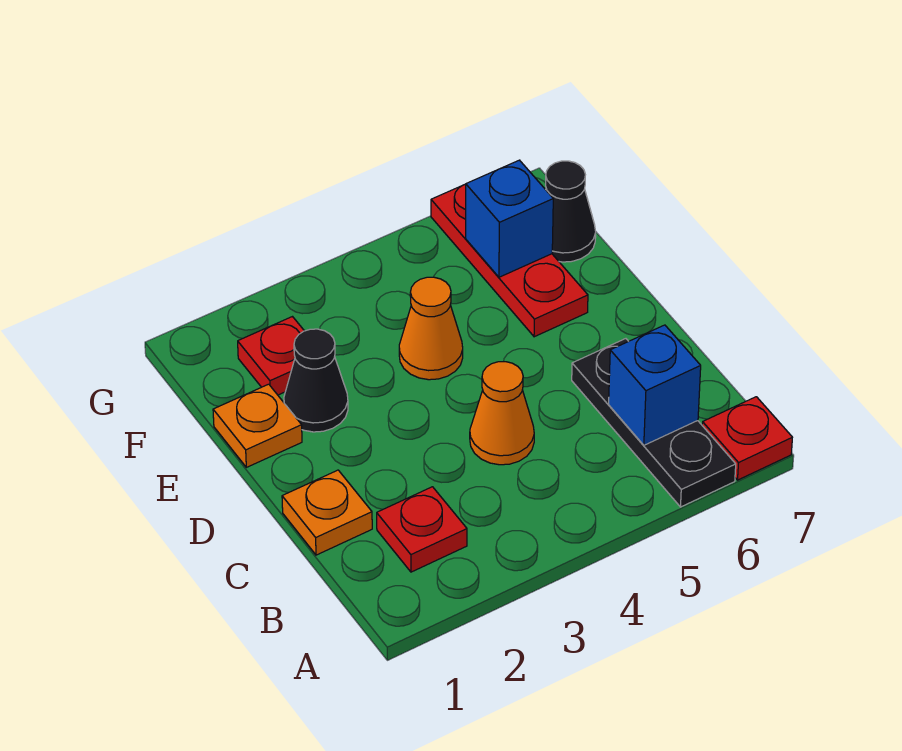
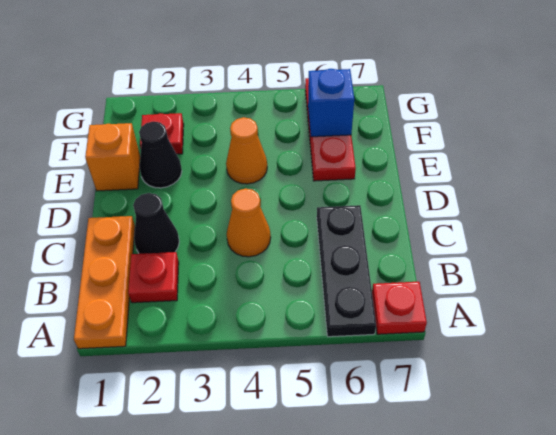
blue brick B6 level 2 -> none
orange plate C1 level 1 -> orange plate A1:C1 level 1
orange plate E1 level 1 -> orange brick E1 level 1
black cone F7 level 1 -> black cone C2 level 1

